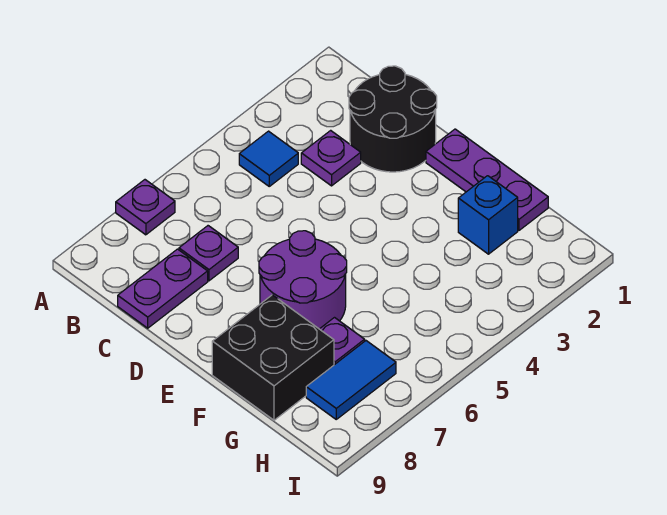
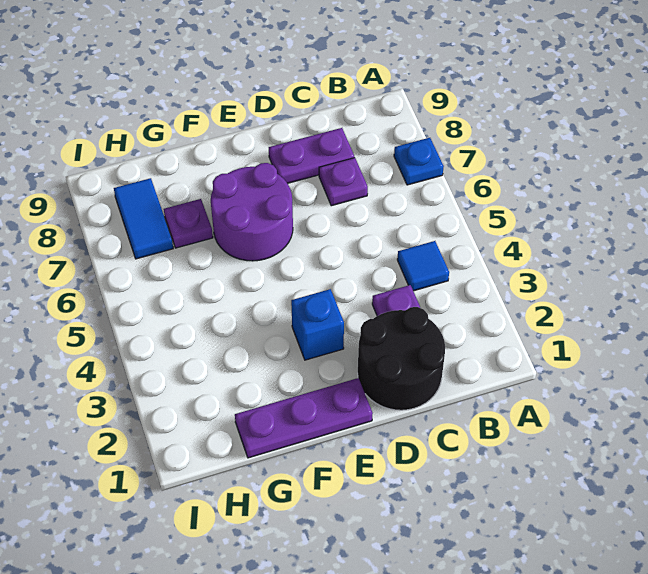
purple plate A7 level 1 -> blue plate A7 level 1
purple plate C8:C9 level 1 -> purple plate C8:D8 level 1
black brick F8:G9 level 1 -> none
blue brick G2 level 1 -> blue brick E3 level 1

